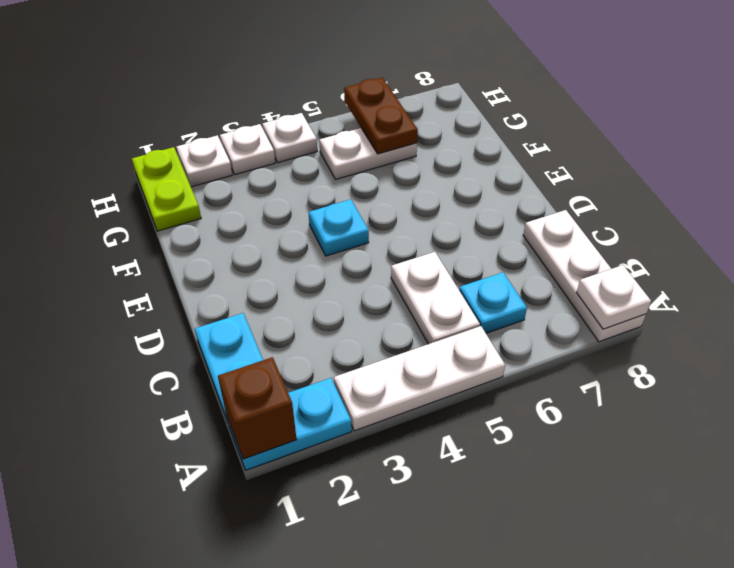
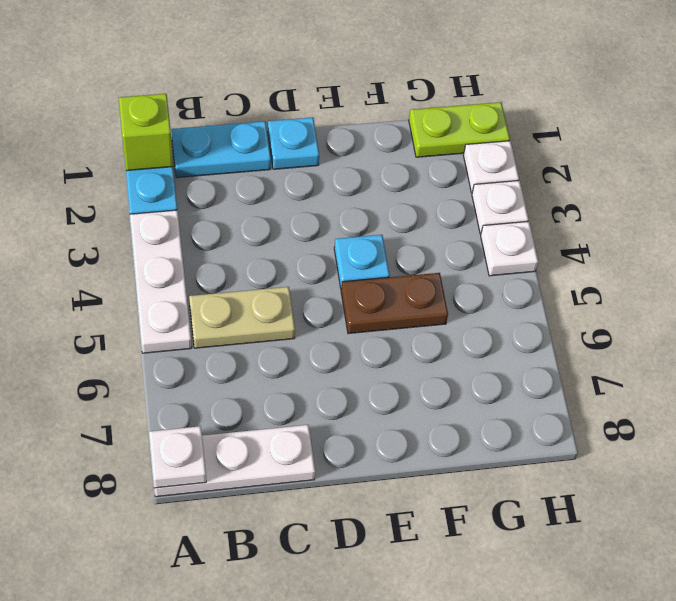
brown brick A1 level 2 -> lime brick A1 level 2
white plate B5:C5 level 1 -> tan plate B5:C5 level 1
cyan plate B6 level 1 -> cyan plate D1 level 1
white plate G5:G6 level 1 -> none
brown plate G6:H6 level 2 -> brown plate E5:F5 level 1

